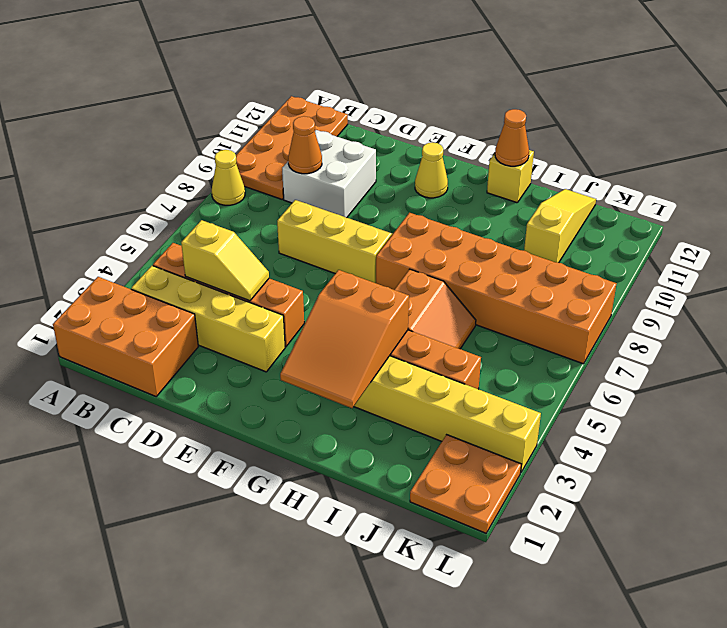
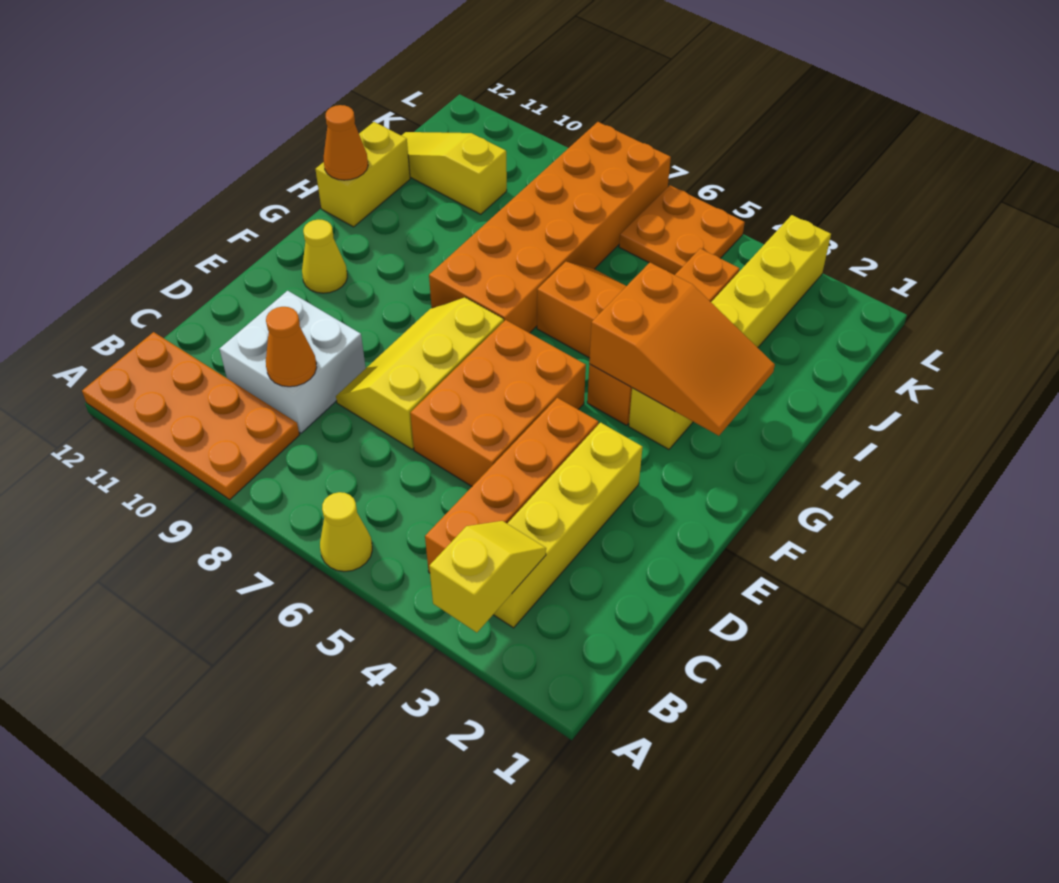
orange brick A1:C2 level 1 -> orange brick D5:F6 level 1
yellow cone A8 level 1 -> yellow cone A6 level 1
yellow slope C4:D4 level 2 top C -> yellow slope A3:B3 level 2 top A
yellow brick H12 level 1 -> yellow brick H12:I12 level 1
orange plate K1:L2 level 1 -> orange plate K5:L6 level 1

